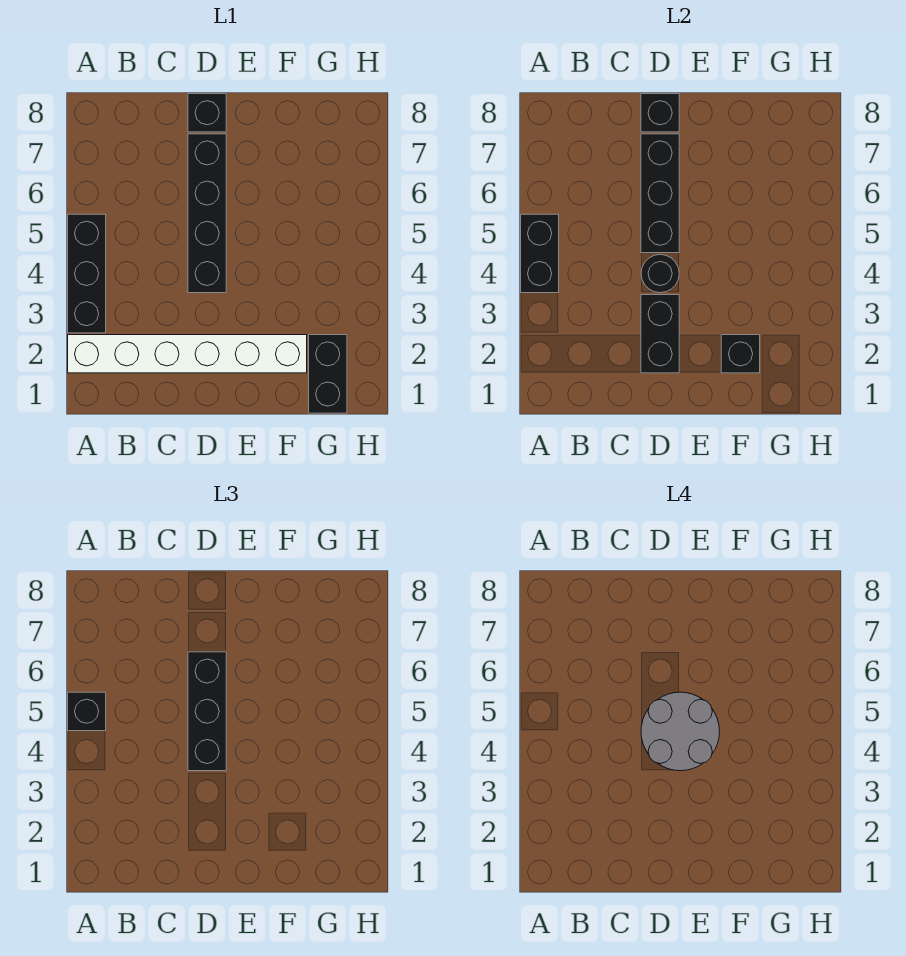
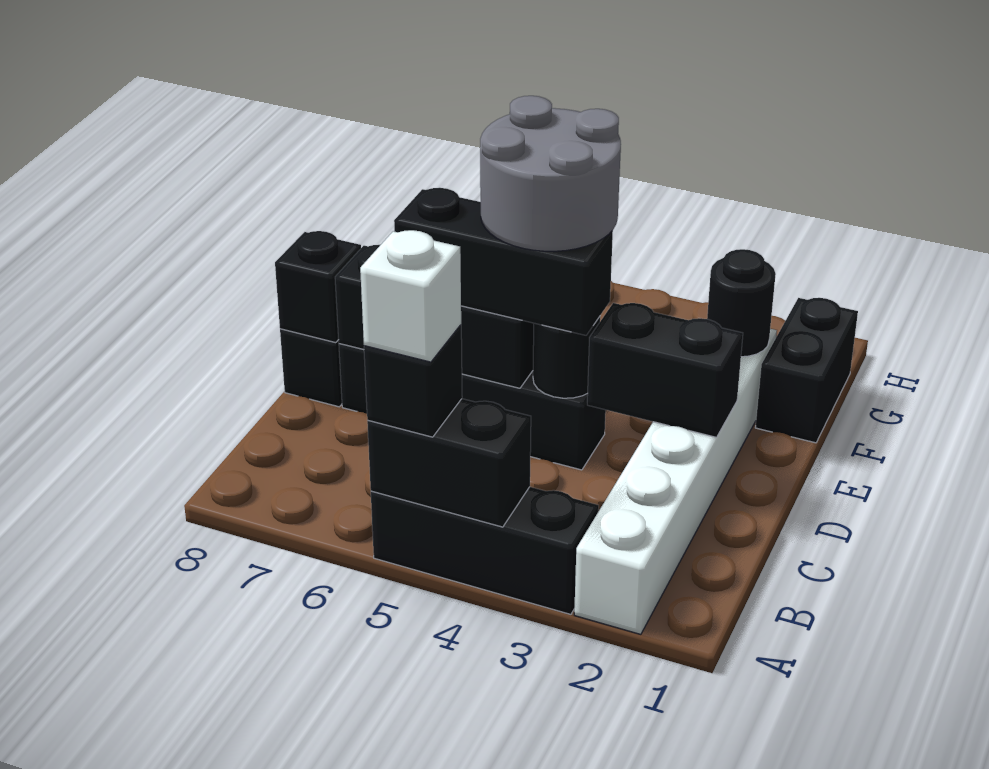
none -> white brick A5 level 4
black brick F2 level 2 -> black round brick F2 level 2
black brick G1:G2 level 1 -> black brick F1:G1 level 1

